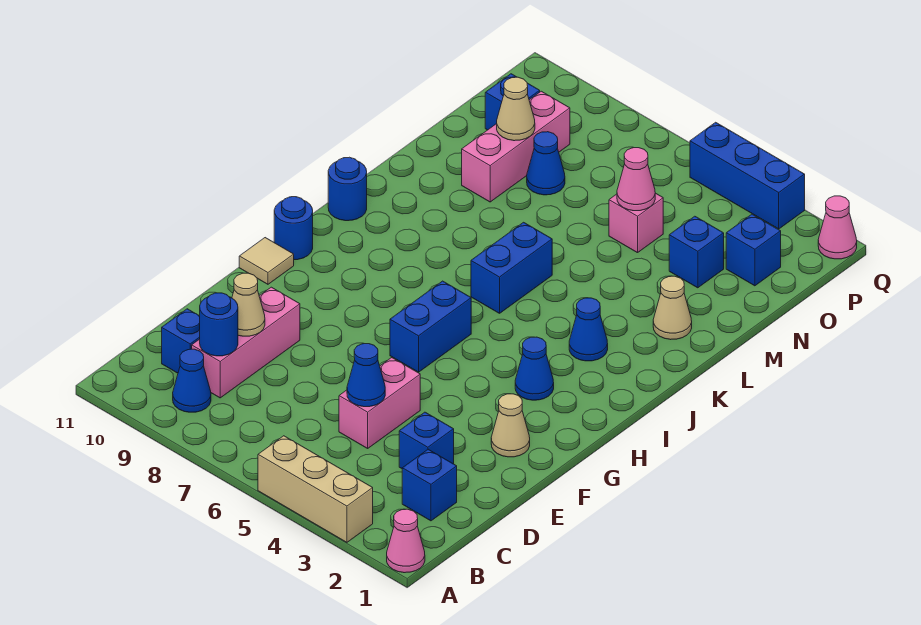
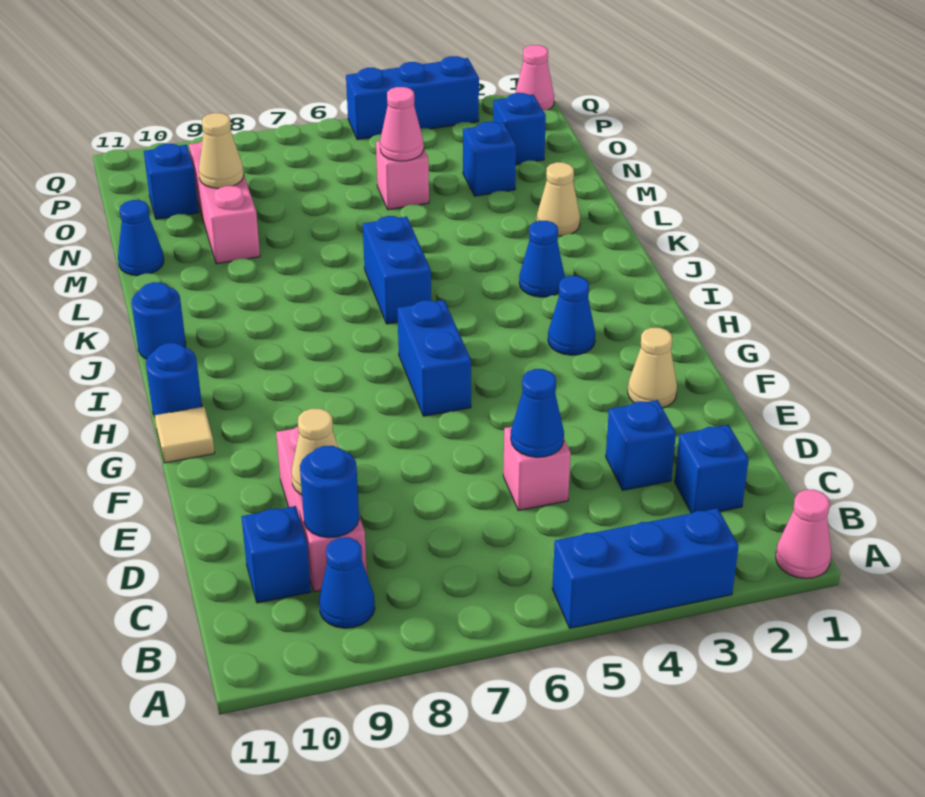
tan brick A3:A5 level 1 -> blue brick A3:A5 level 1
pink brick D5:E5 level 1 -> pink brick D5 level 1
blue cone N8 level 1 -> blue cone M11 level 1

